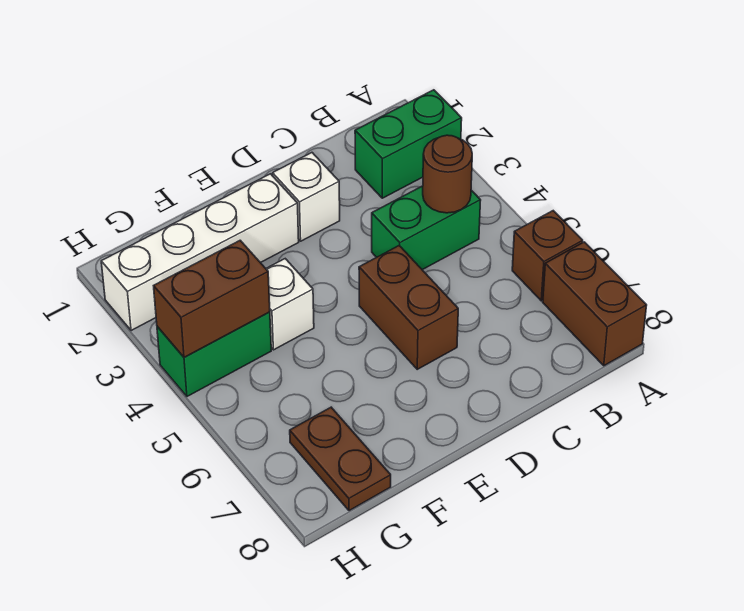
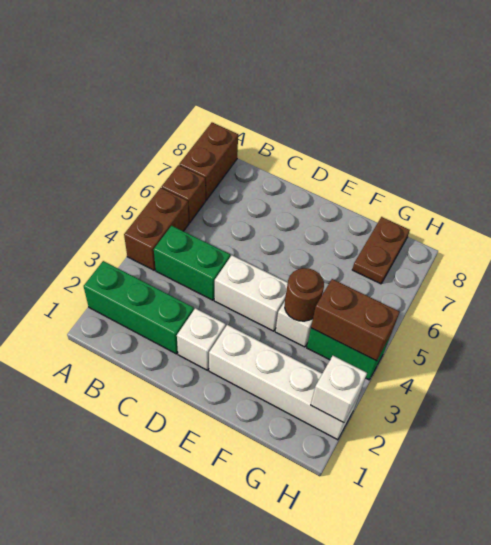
green brick A2:B2 level 1 -> green brick A2:C2 level 1
brown round brick B4 level 2 -> brown round brick F4 level 2
none -> white brick D4:E4 level 1
brown brick D5:D6 level 1 -> brown brick A4:A5 level 1
none -> white brick H2 level 2

